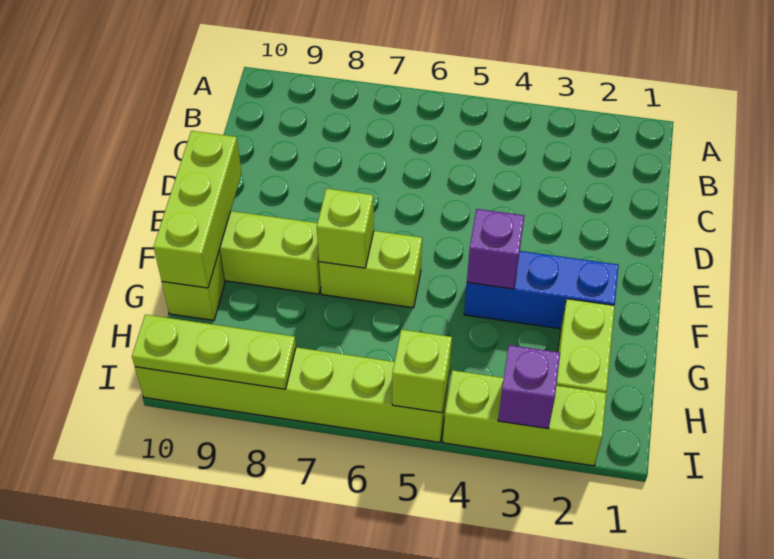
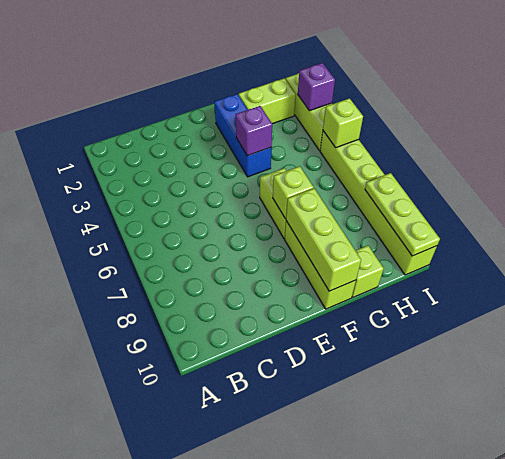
lime brick E10:G10 level 2 -> lime brick F8:F10 level 2

